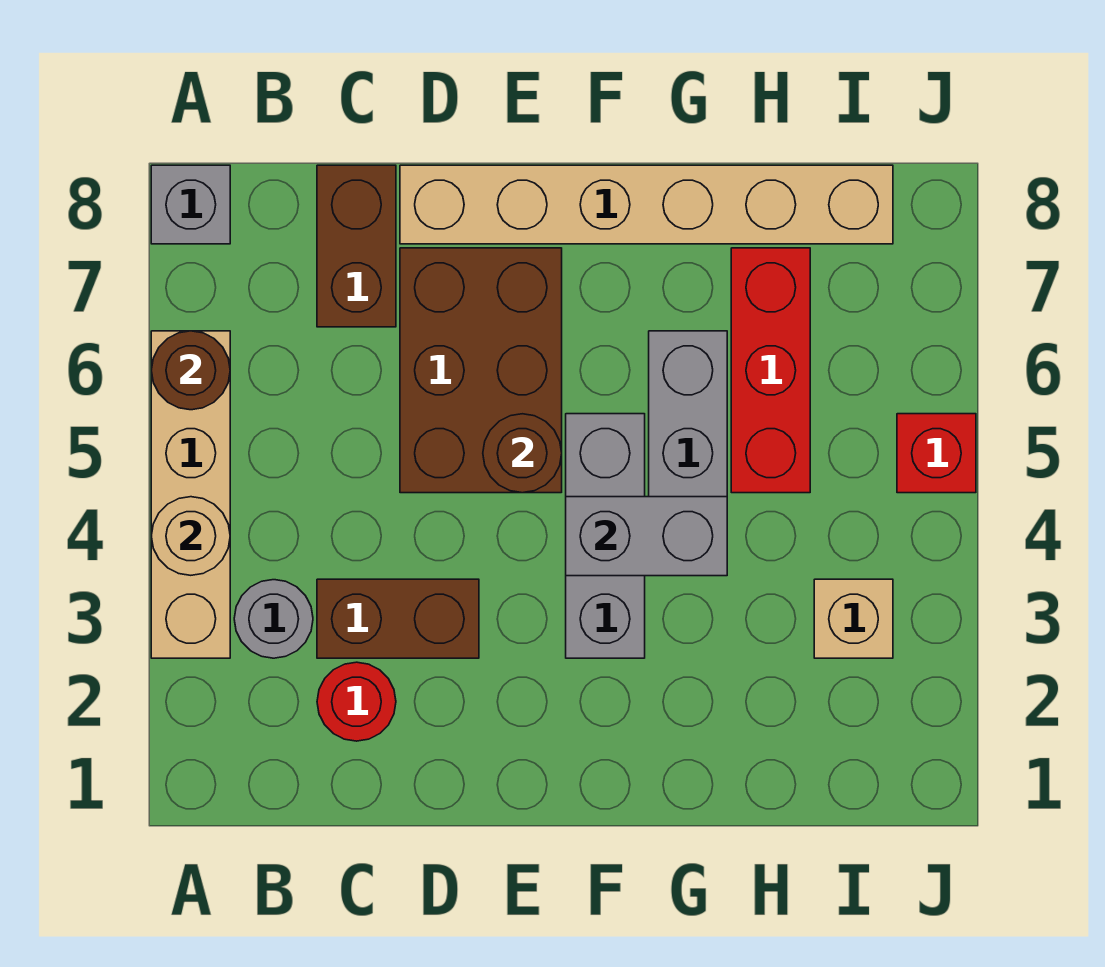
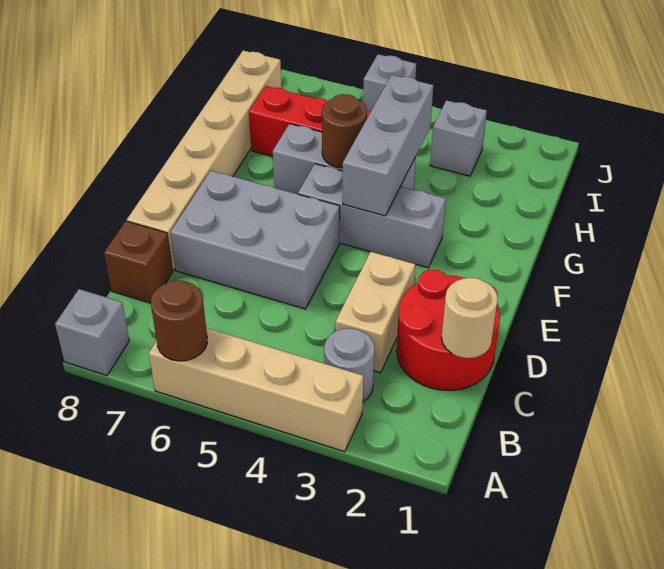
tan round brick A4 level 2 -> tan round brick C1 level 2
red round brick C2 level 1 -> red round brick C1:D2 level 1
brown brick C3:D3 level 1 -> tan brick C3:D3 level 1
brown brick C7:C8 level 1 -> brown brick C8 level 1
brown brick D5:E7 level 1 -> grey brick D5:E7 level 1
brown round brick E5 level 2 -> brown round brick G5 level 2
grey brick F4:G4 level 2 -> grey brick F4:H4 level 2
tan brick I3 level 1 -> grey brick I3 level 1
red brick J5 level 1 -> grey brick J5 level 1

